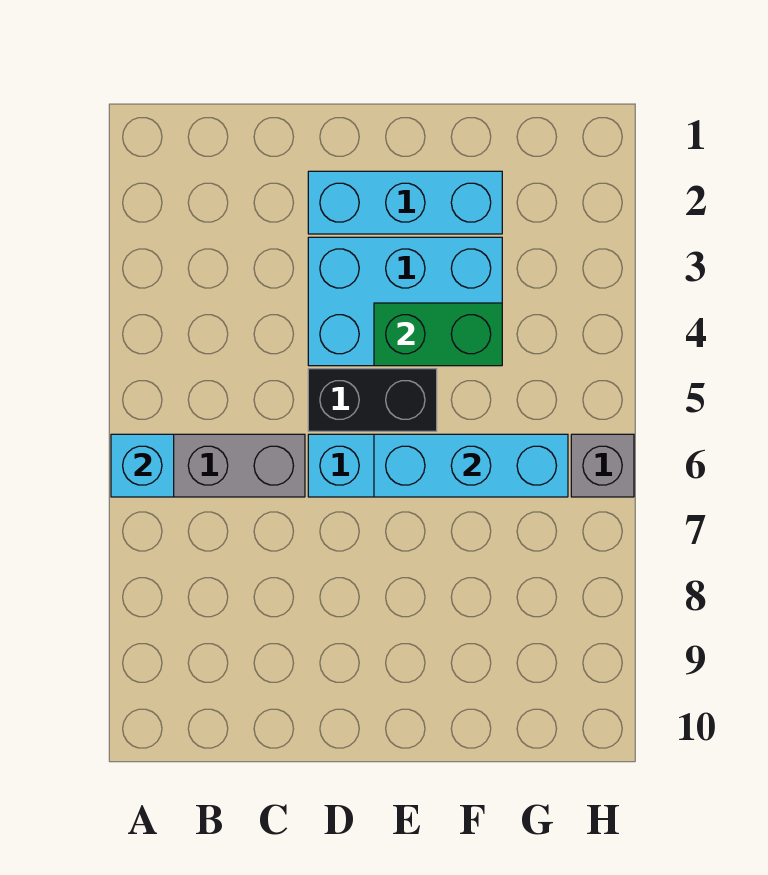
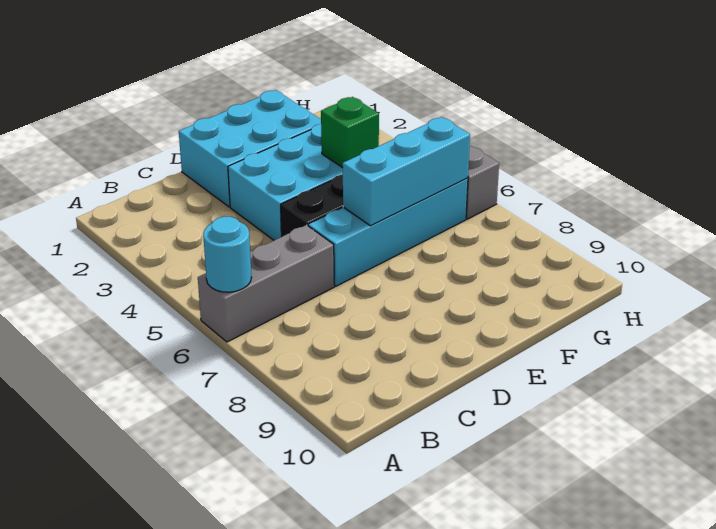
cyan brick A6 level 2 -> cyan round brick A6 level 2
cyan brick D2:F2 level 1 -> cyan brick D1:F2 level 1
green brick E4:F4 level 2 -> green brick F4 level 2

